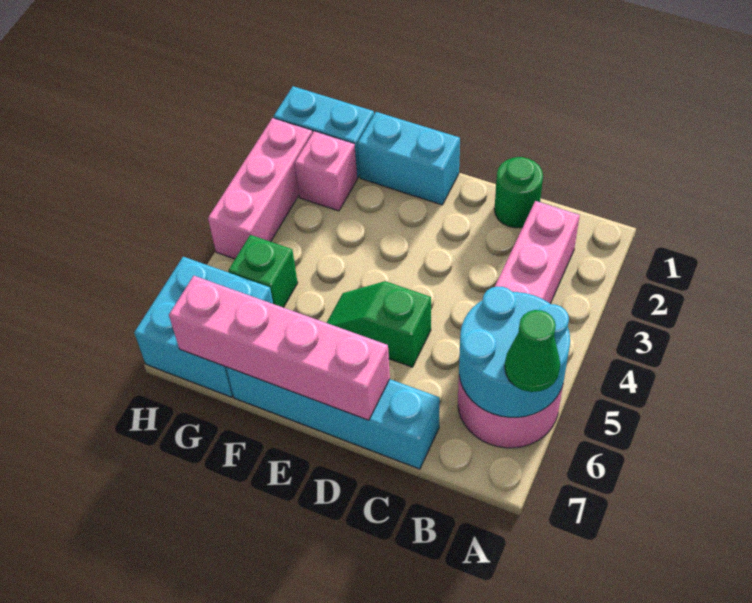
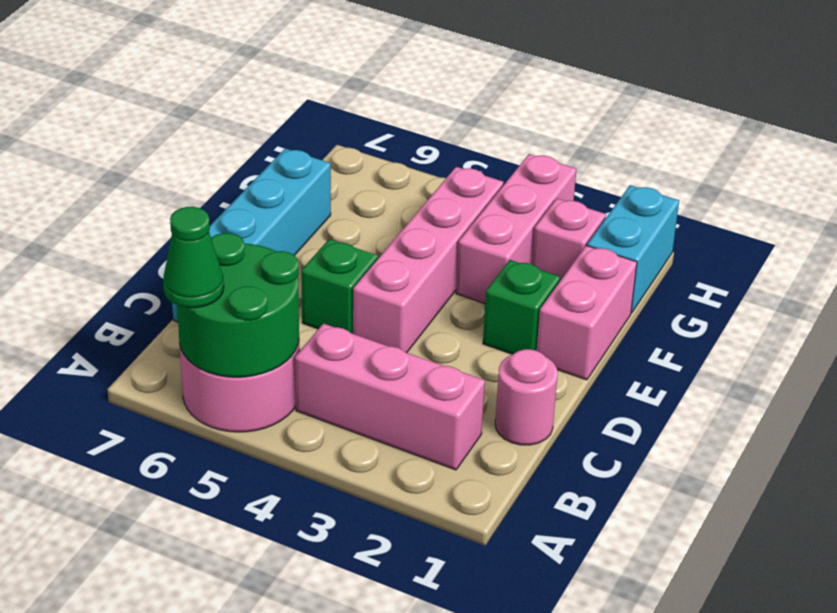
cyan round brick A5:B6 level 2 -> green round brick A5:B6 level 2
green round brick C1 level 1 -> pink round brick C1 level 1
pink brick D7:G7 level 2 -> pink brick D4:G4 level 1
cyan brick E1:F1 level 1 -> pink brick E1:F1 level 1
green brick G5 level 1 -> green brick E2 level 1
cyan brick G6:H7 level 1 -> none
pink brick H2:H4 level 1 -> pink brick F3:H3 level 1

